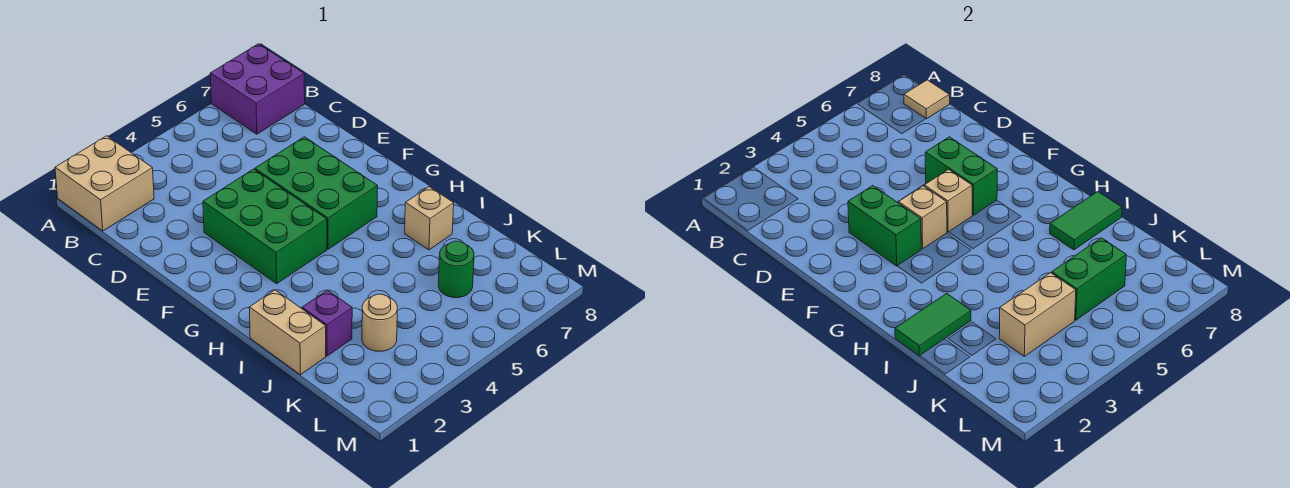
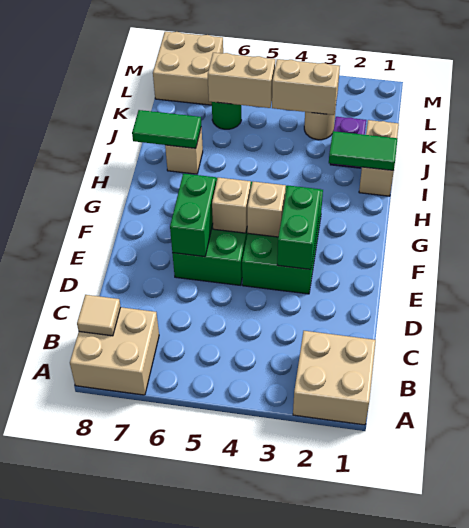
purple brick A7:B8 level 1 -> tan brick A7:B8 level 1
green brick K5:K6 level 2 -> tan brick K5:K6 level 2
none -> tan brick L7:M8 level 1

